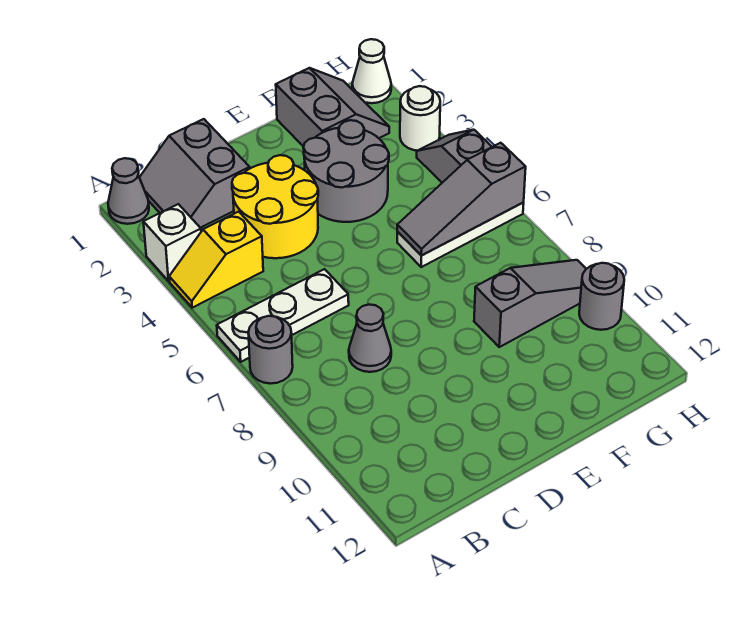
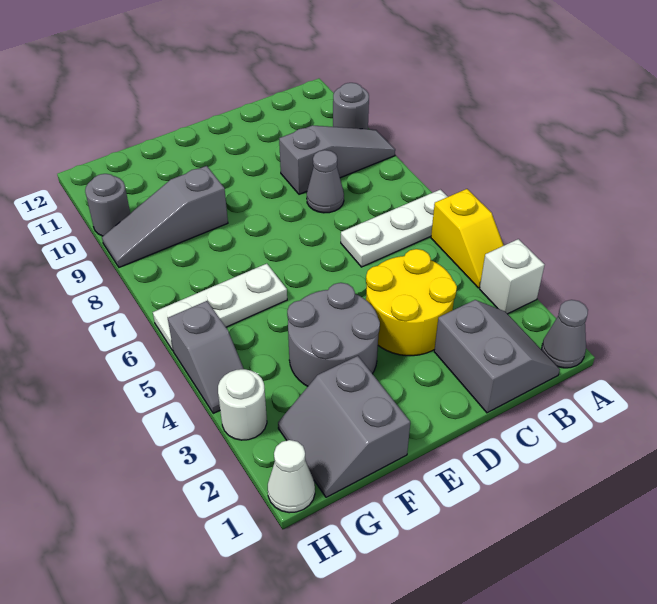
yellow slope A4:B4 level 1 top B -> yellow slope A4:A5 level 1 top 5
grey round brick A7 level 1 -> grey round brick A10 level 1
grey slope F6:H6 level 2 top H -> grey slope A9:C9 level 1 top C

